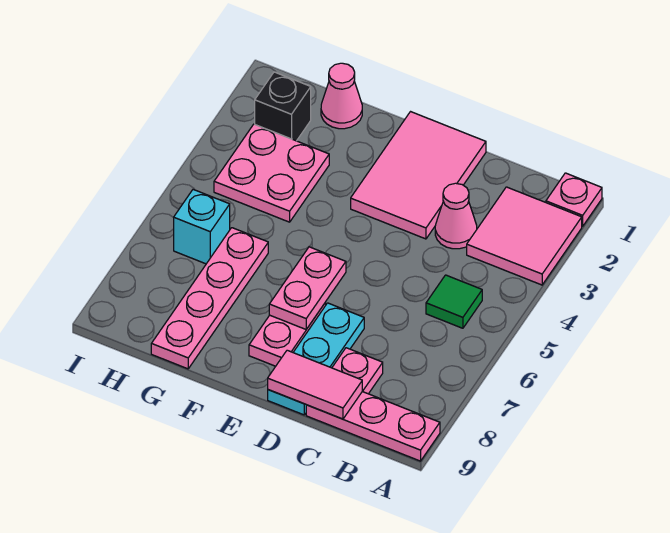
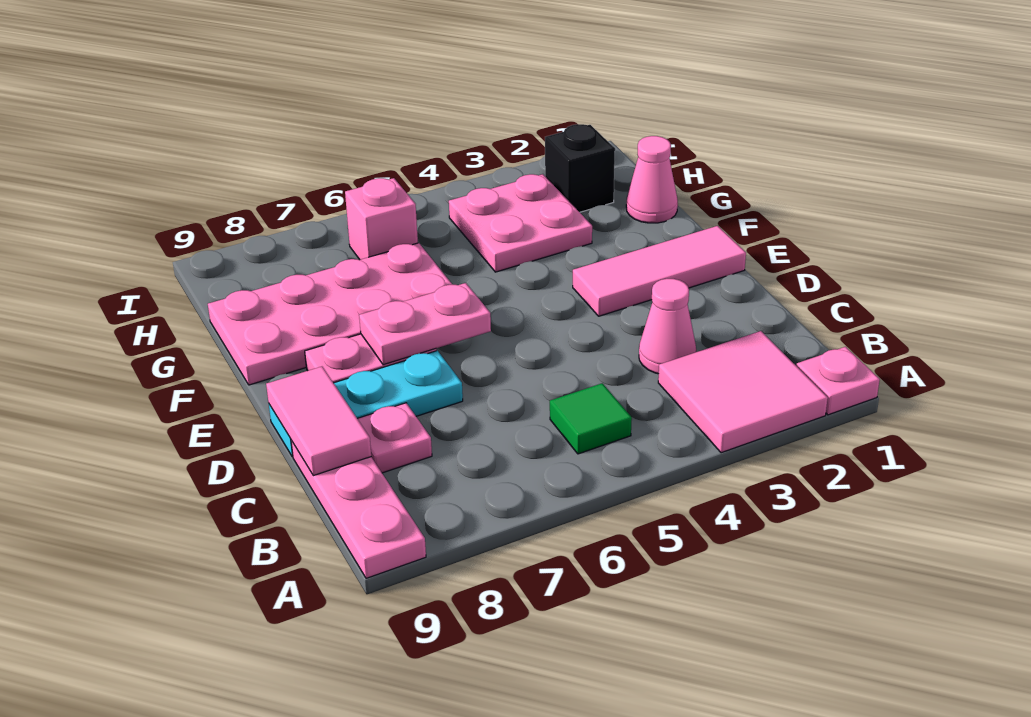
pink tile D1:E3 level 1 -> pink tile E1:E3 level 1
pink plate G6:G9 level 1 -> pink plate F6:G9 level 1
cyan brick H6 level 1 -> pink brick H6 level 1

